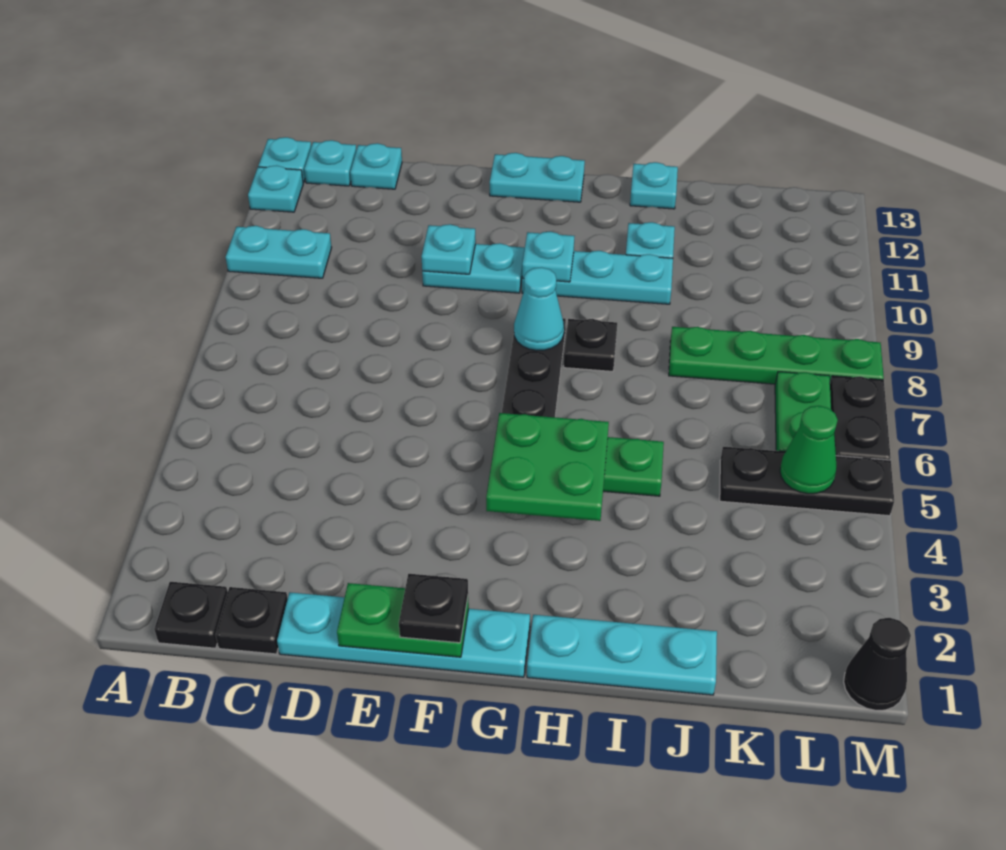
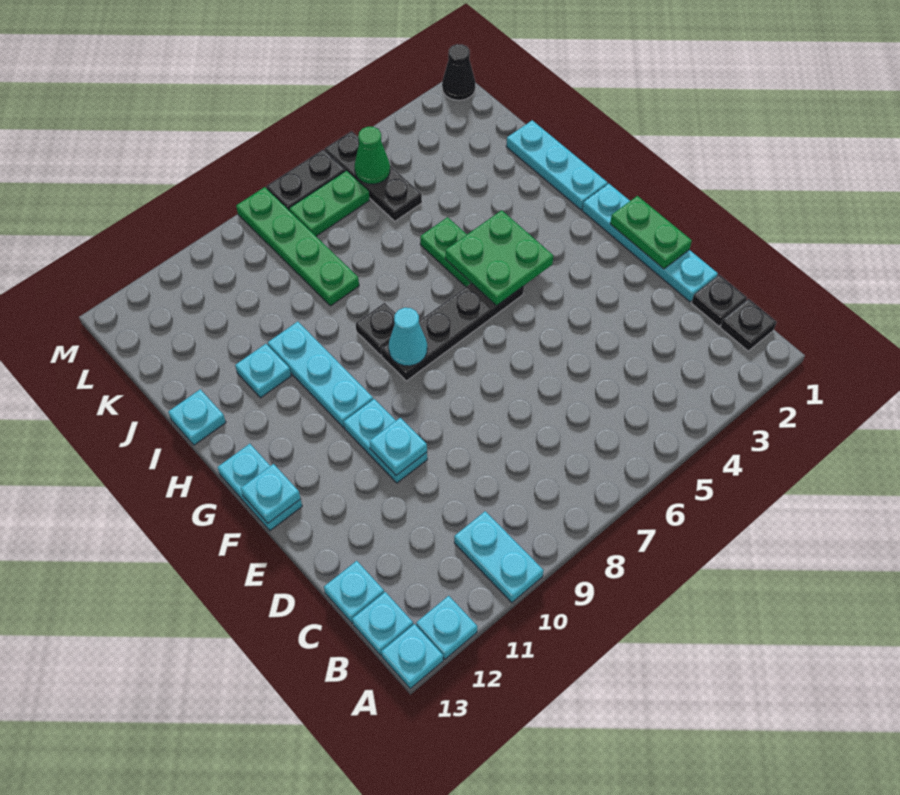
black plate F1 level 3 -> none
cyan plate G10 level 2 -> cyan plate F13 level 2

